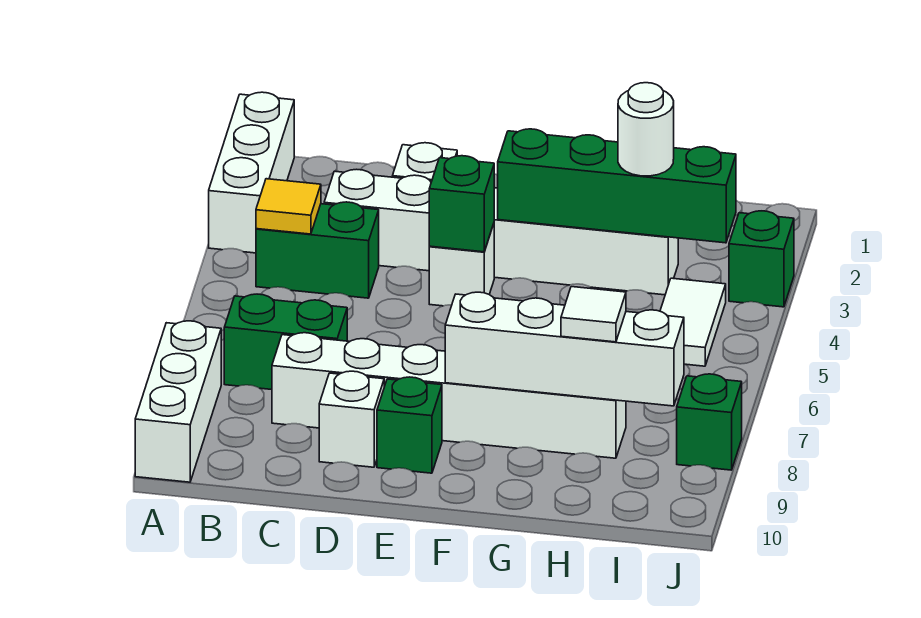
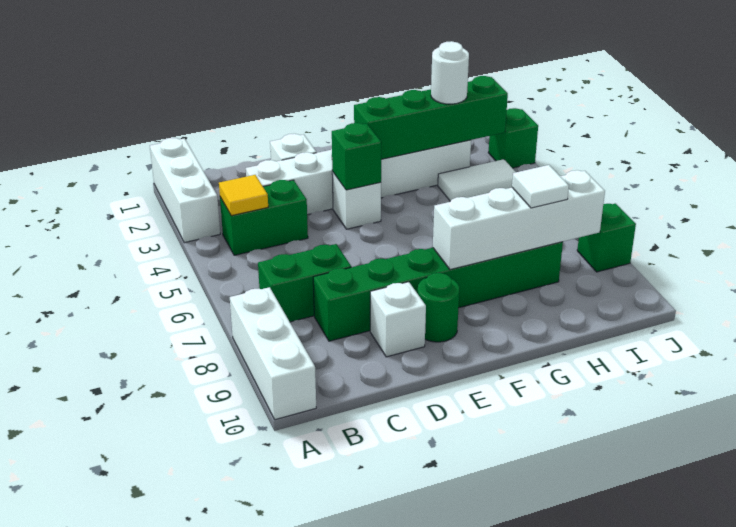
white brick C8:H8 level 1 -> green brick C8:H8 level 1
green brick E9 level 1 -> green round brick E9 level 1
white tile I4:I5 level 1 -> white tile H4:I4 level 1

